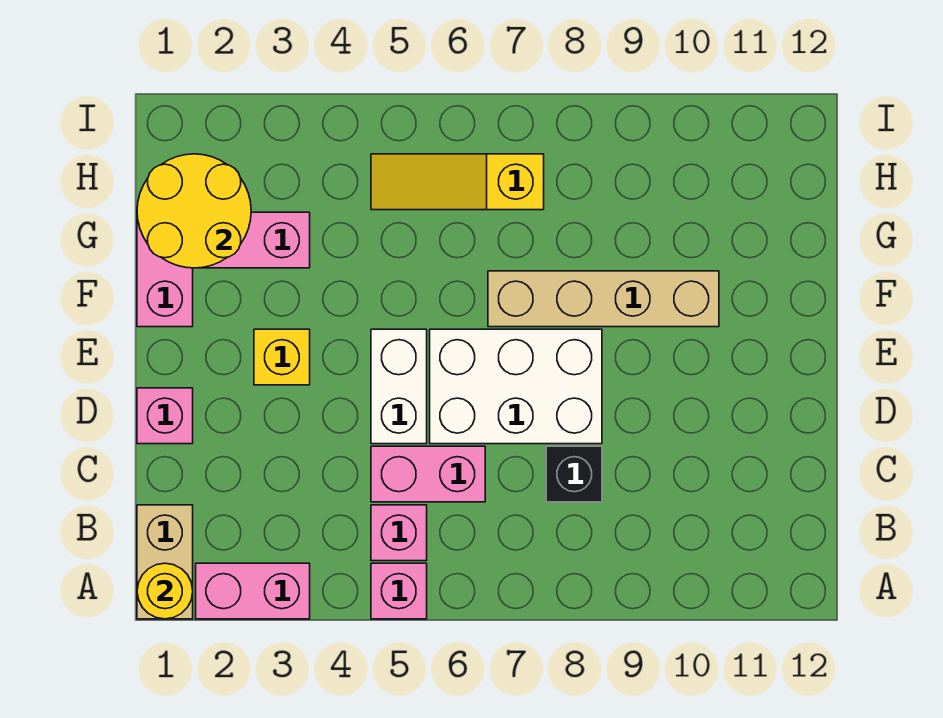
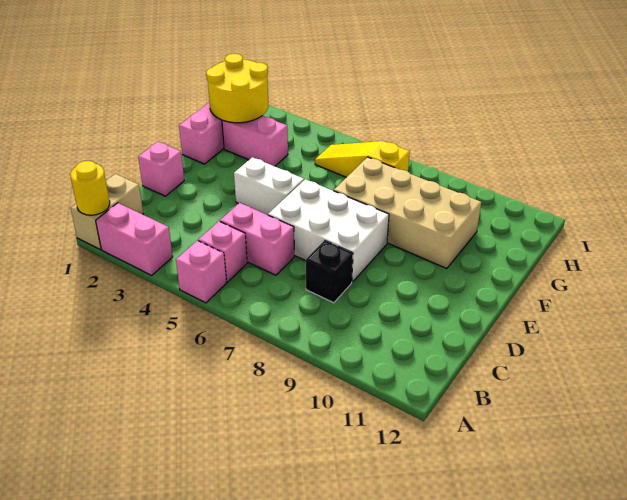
white brick D5:E5 level 1 -> white brick E4:E5 level 1
yellow brick E3 level 1 -> none
tan brick F7:F10 level 1 -> tan brick F7:G10 level 1

